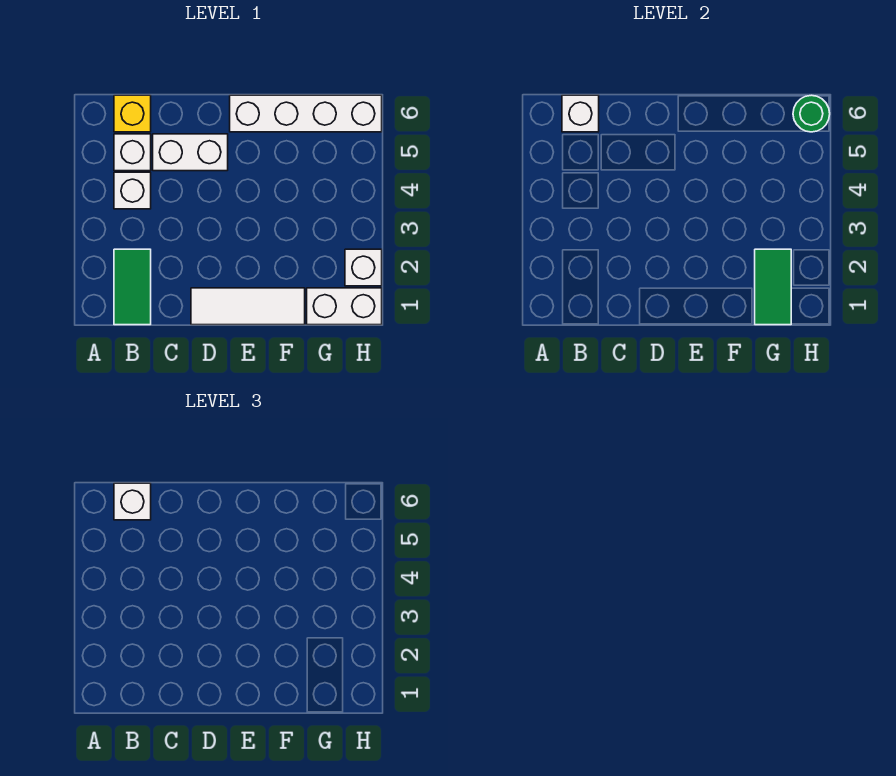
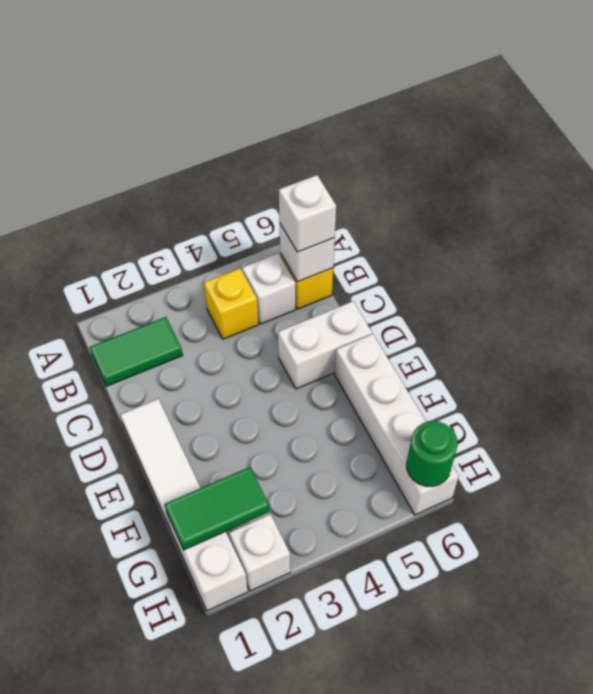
white brick B4 level 1 -> yellow brick B4 level 1
white brick C5:D5 level 1 -> white brick D5:D6 level 1

